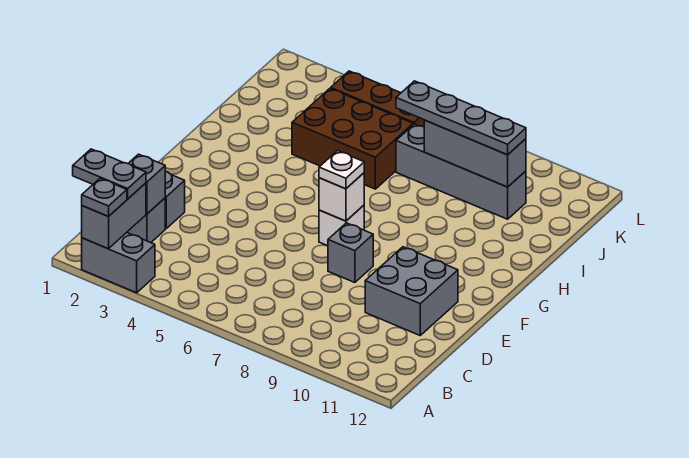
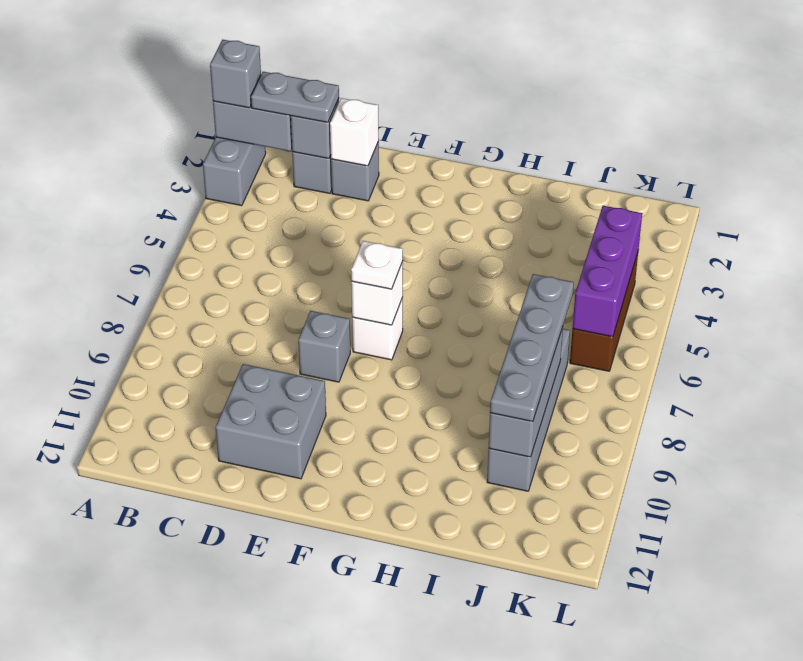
grey plate A2 level 3 -> grey brick A2 level 3
grey plate B1:B2 level 3 -> grey plate B2:C2 level 3
none -> white brick D2 level 2
brown brick I4:J6 level 1 -> none
none -> purple brick K4:K6 level 2

